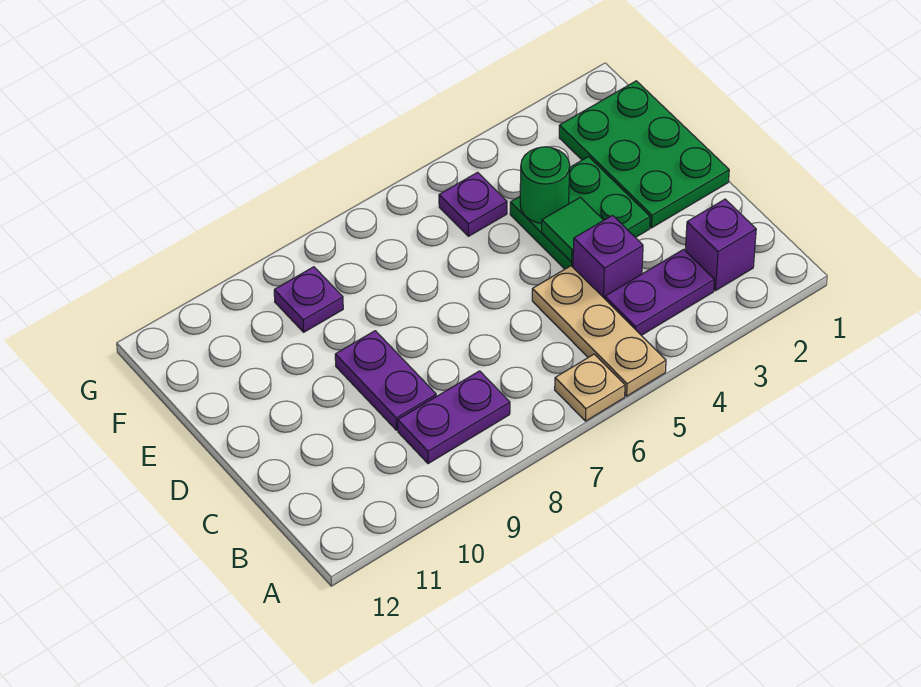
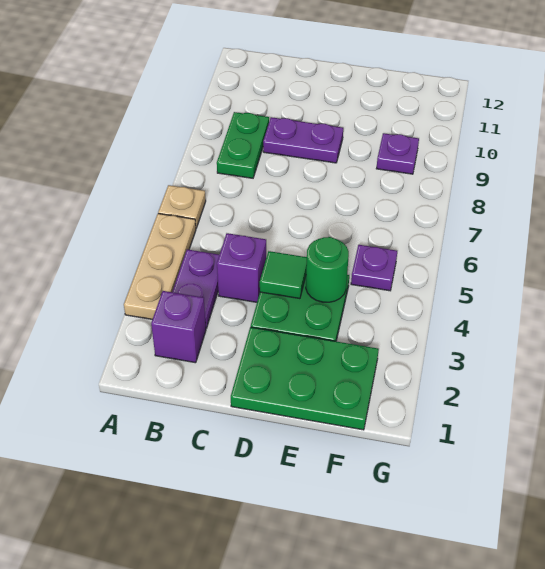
tan plate A5:C5 level 1 -> tan plate A3:A5 level 1
purple plate B8:B9 level 1 -> green plate B8:B9 level 1

